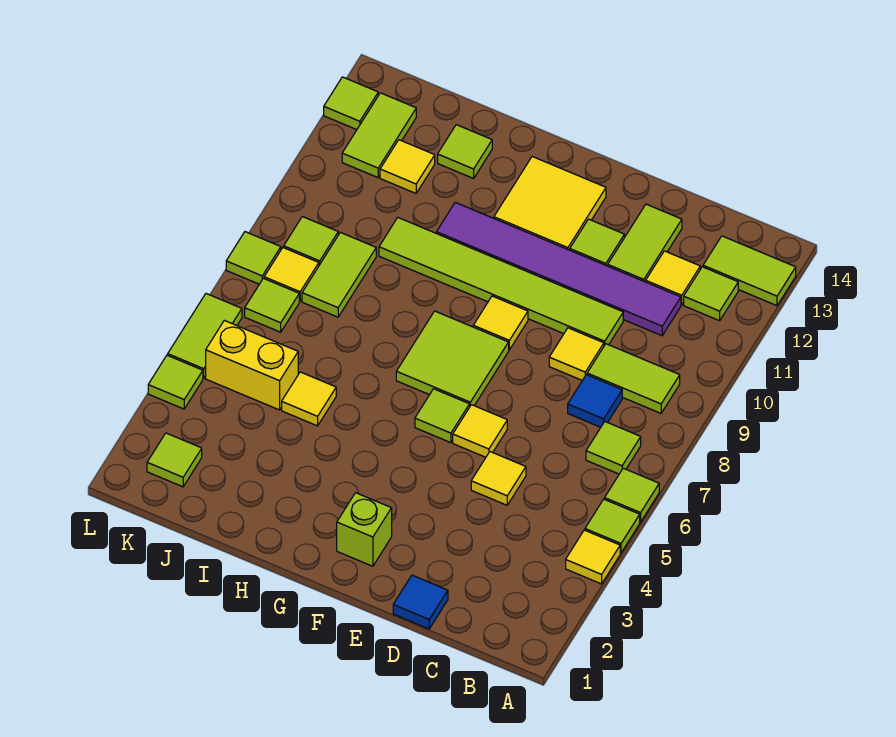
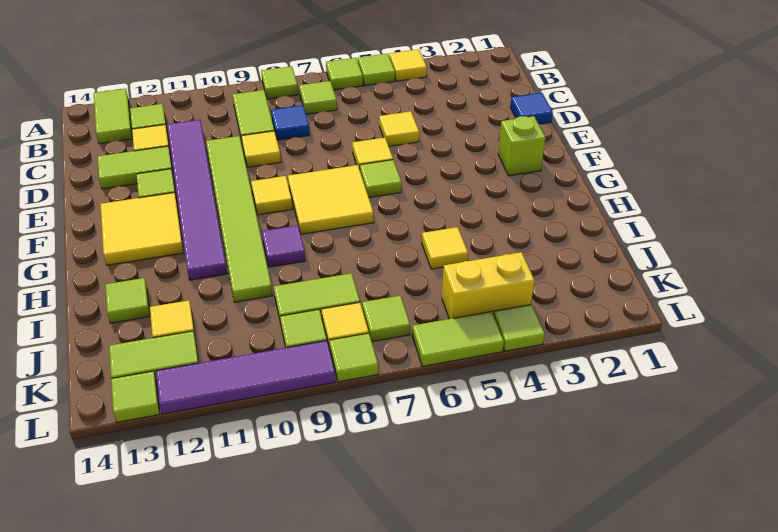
lime tile F7:G8 level 1 -> yellow tile F7:G8 level 1
none -> purple tile H9 level 1
yellow brick J5:K5 level 1 -> yellow brick K4:K5 level 1
lime tile K2 level 1 -> lime tile A8 level 1
none -> purple tile L9:L12 level 1

